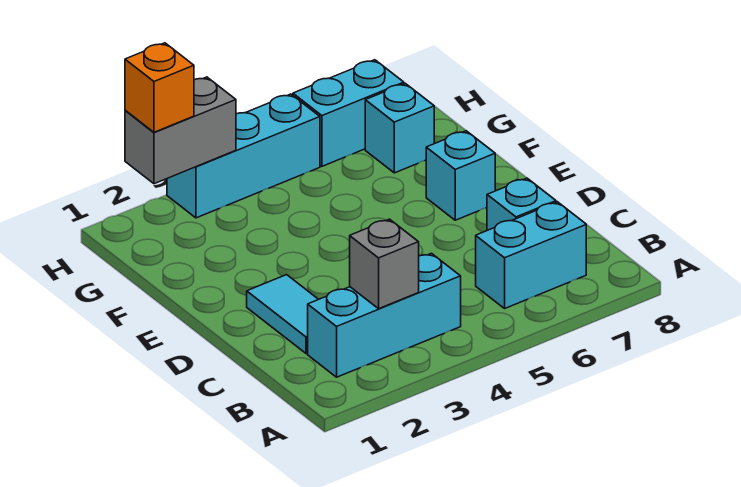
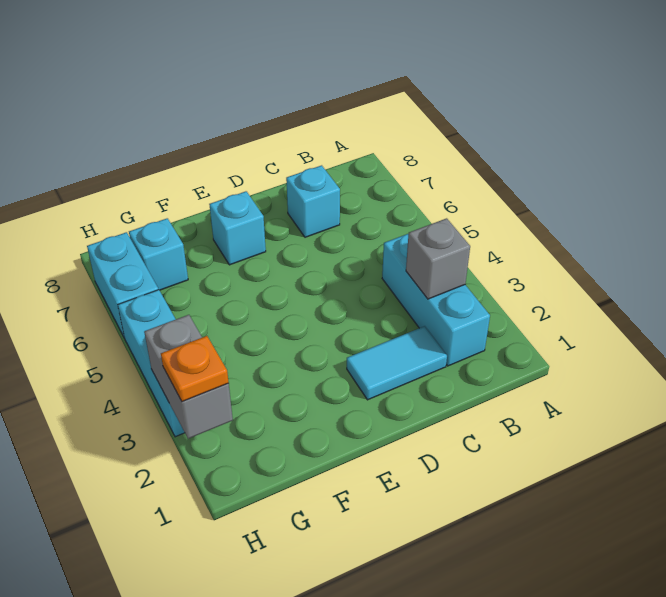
cyan brick B6:B7 level 1 -> none
orange brick H2 level 3 -> orange plate H2 level 3

